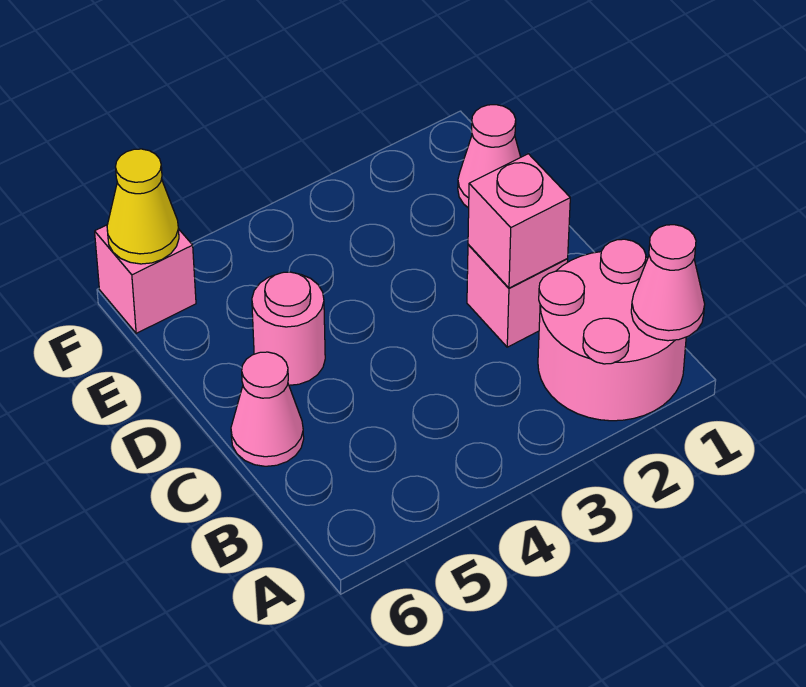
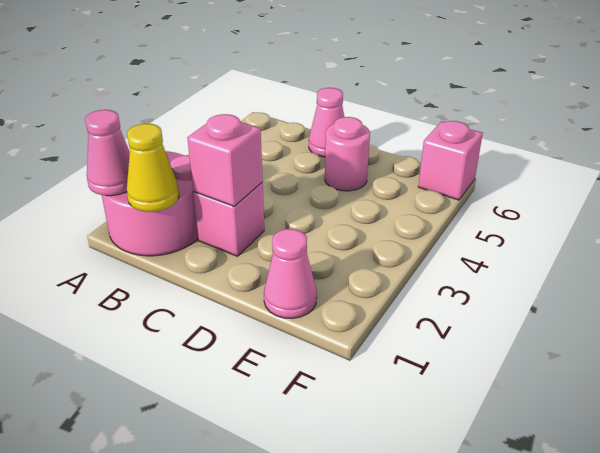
yellow cone F6 level 2 -> yellow cone B1 level 2

